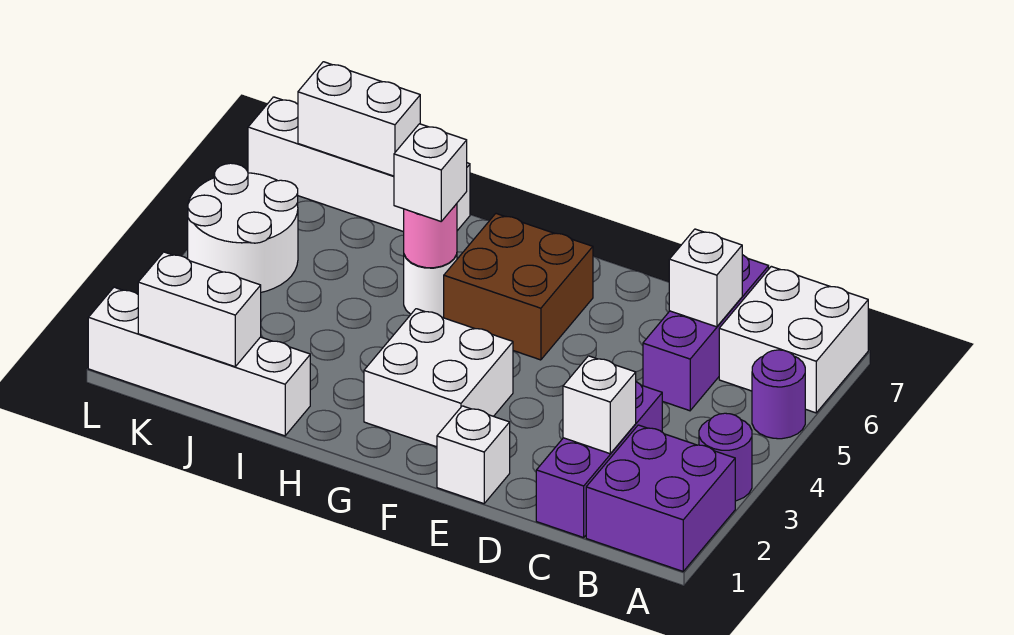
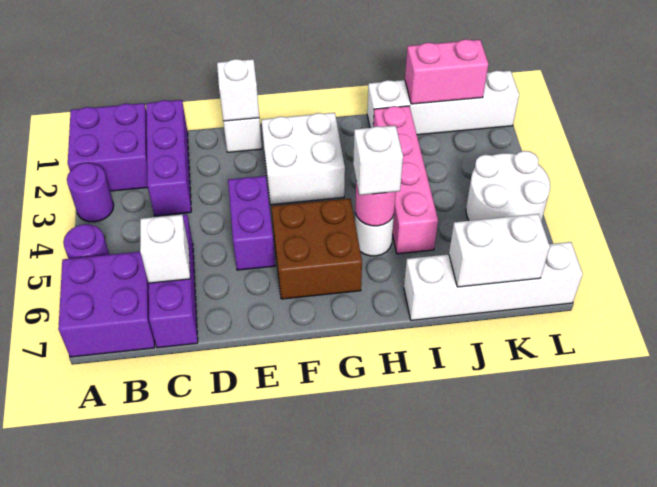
white brick A6:B7 level 1 -> purple brick A6:B7 level 1
white brick C2 level 2 -> white brick E1 level 2
none -> purple brick E4:E5 level 1
none -> pink brick I2:I5 level 1
white brick J1:K1 level 2 -> pink brick J1:K1 level 2

